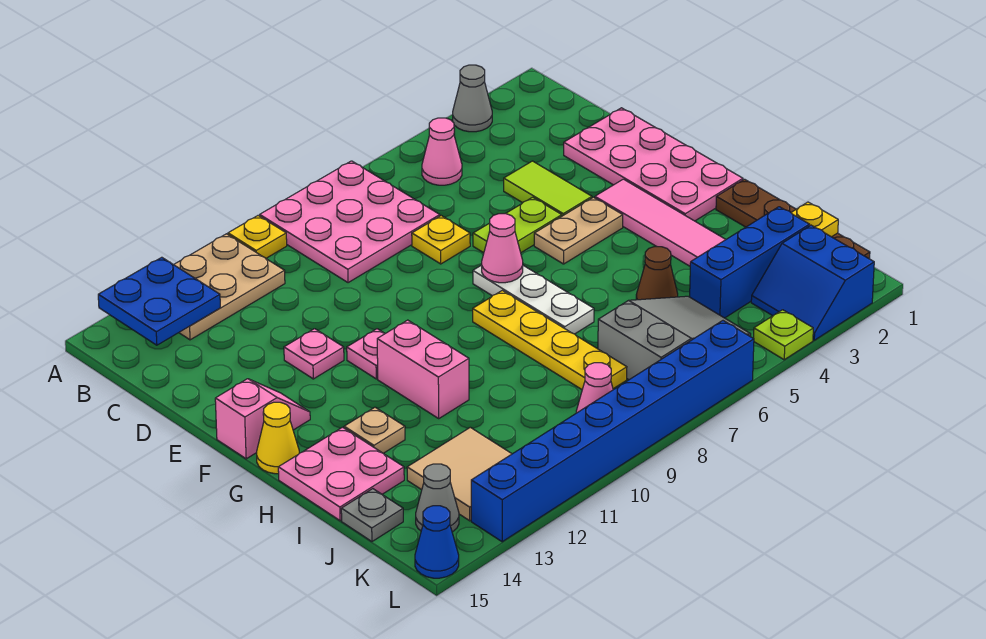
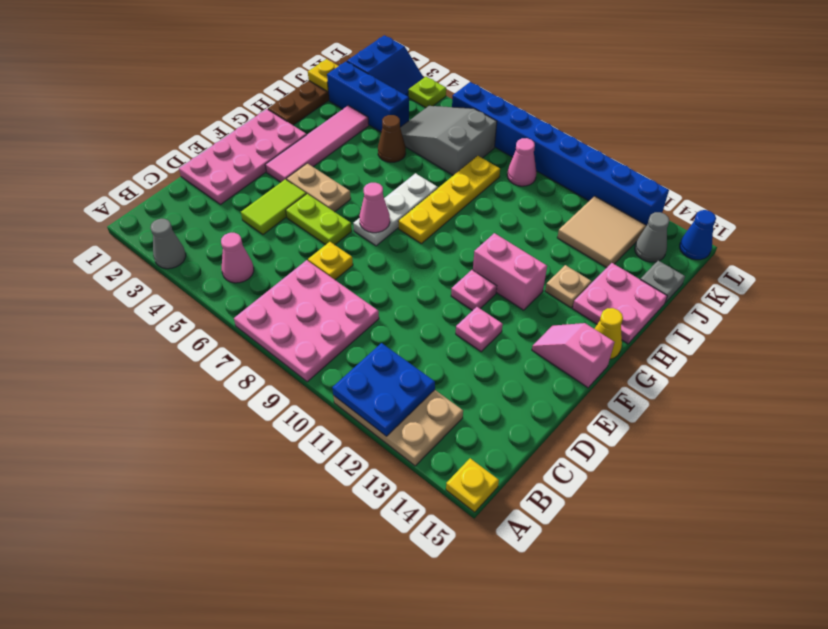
yellow plate A10 level 1 -> yellow plate A15 level 1
blue plate A13:B14 level 2 -> blue plate A11:B12 level 2
pink brick G11:H11 level 1 -> pink brick G11:G12 level 1

